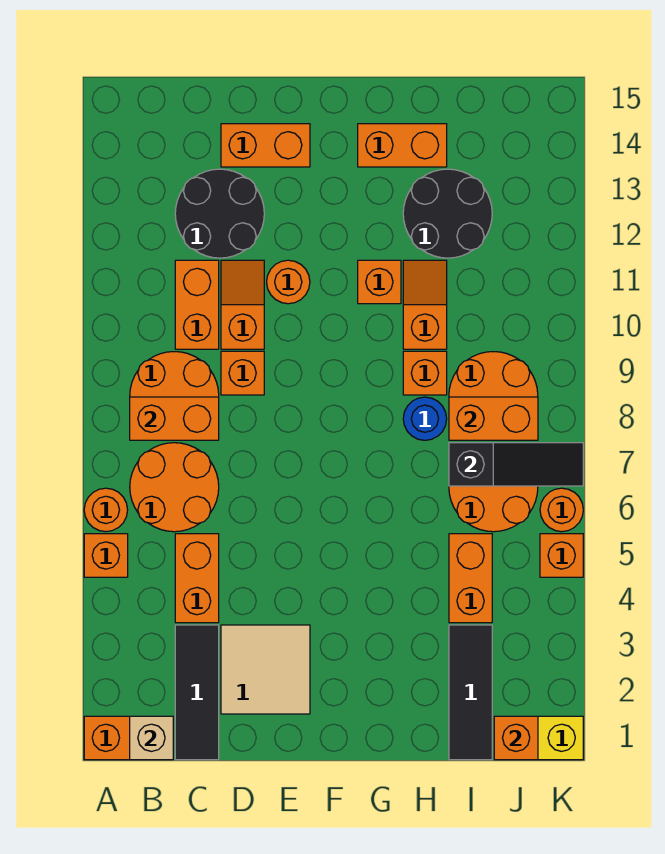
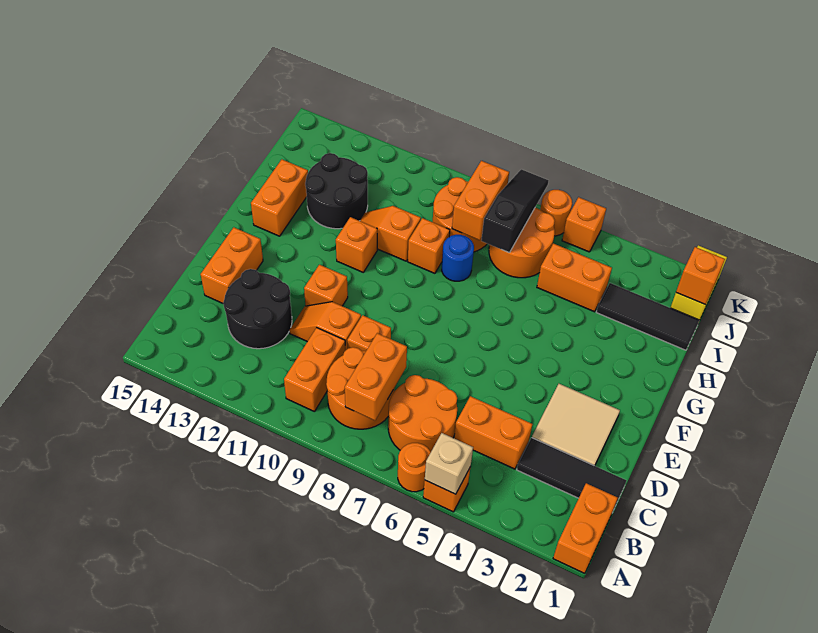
tan brick B1 level 2 -> tan brick A5 level 2
orange brick C10:C11 level 1 -> orange brick B10:C10 level 1
orange round brick E11 level 1 -> orange brick E11 level 1

